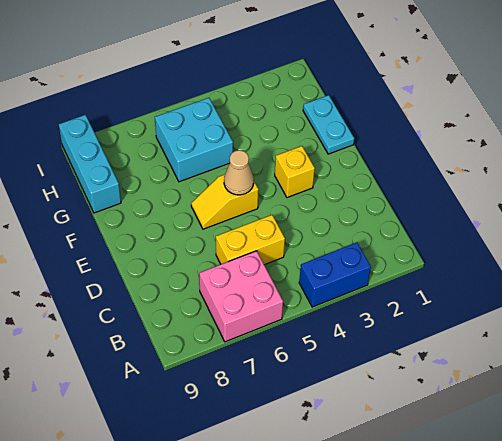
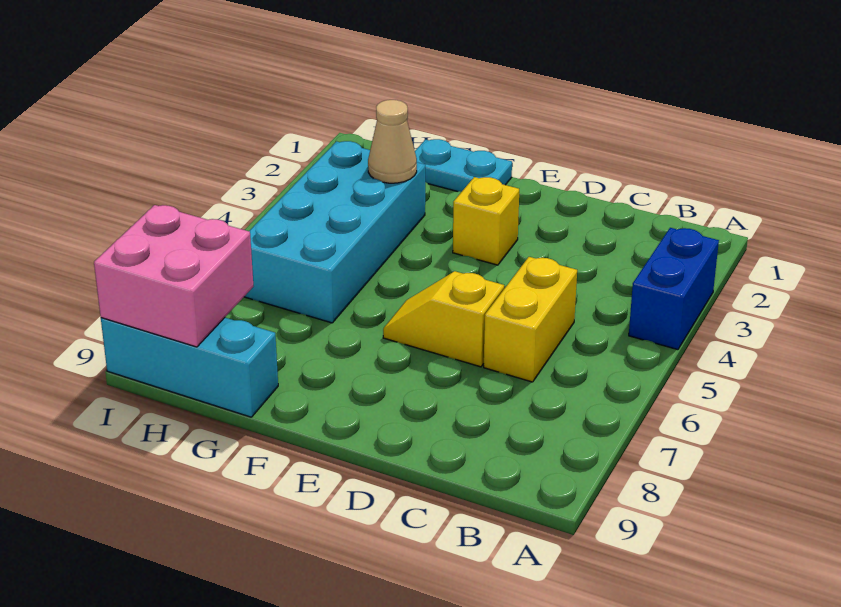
pink brick A6:B7 level 1 -> pink brick H8:I9 level 2
yellow slope E5:E6 level 1 top 5 -> yellow slope D6:E6 level 1 top D
tan cone E5 level 2 -> tan cone G3 level 2
cyan brick G5:H6 level 1 -> cyan brick G3:H6 level 1

